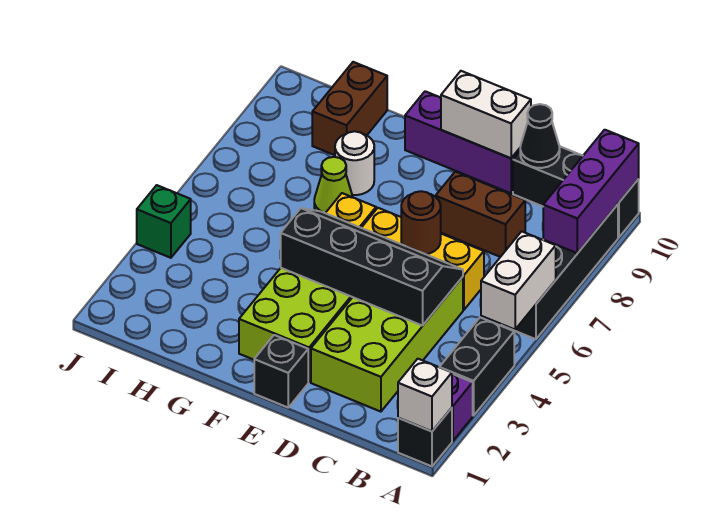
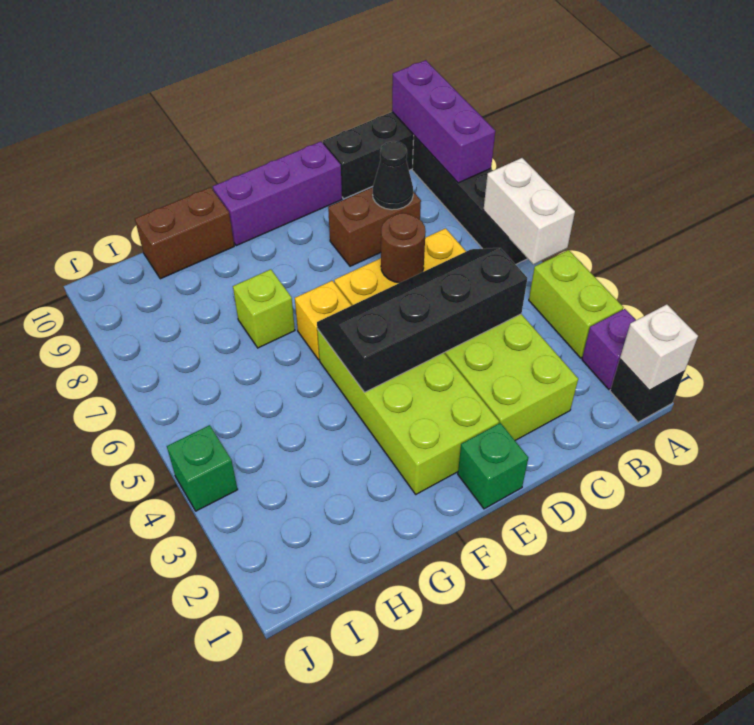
black brick A3:A4 level 1 -> lime brick A3:A4 level 1
black cone C10 level 2 -> black cone C8 level 2
white brick D10:E10 level 2 -> none
black brick E1 level 1 -> green brick E1 level 1
lime cone G7 level 1 -> lime brick G7 level 1
white round brick G8 level 1 -> none
brown brick H9:H10 level 1 -> brown brick G10:H10 level 1

